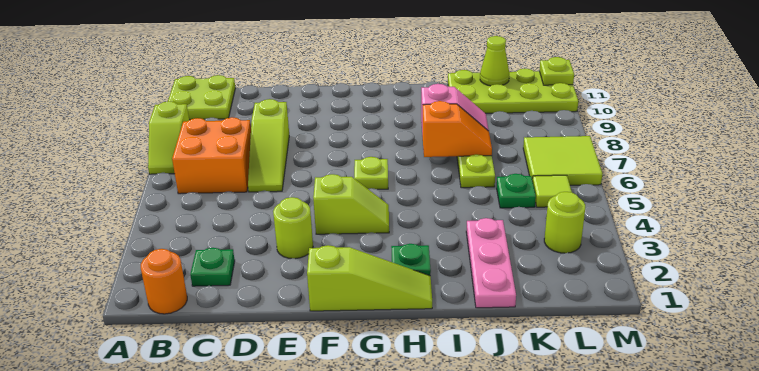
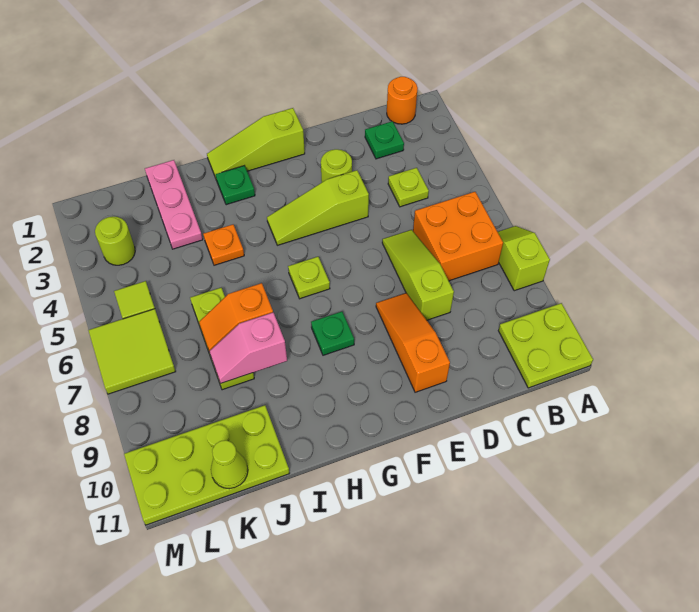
none -> orange slope E8:E10 level 1 top 10
lime slope F4:G4 level 1 top F -> lime slope E4:G4 level 1 top E
none -> orange plate I4 level 1
green plate K5 level 1 -> green plate G8 level 1
lime plate M11 level 2 -> lime plate C4 level 1

